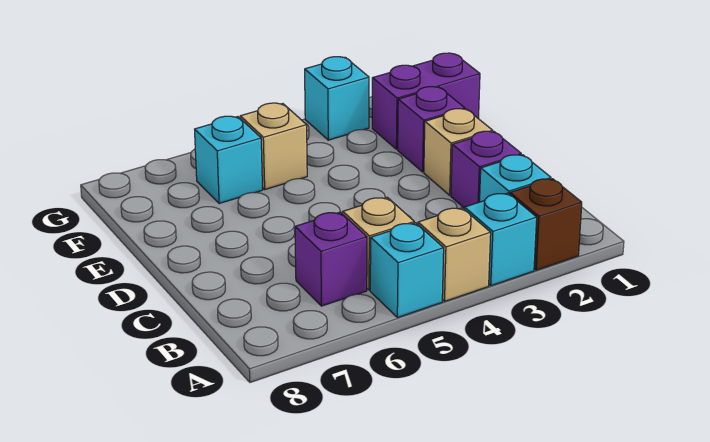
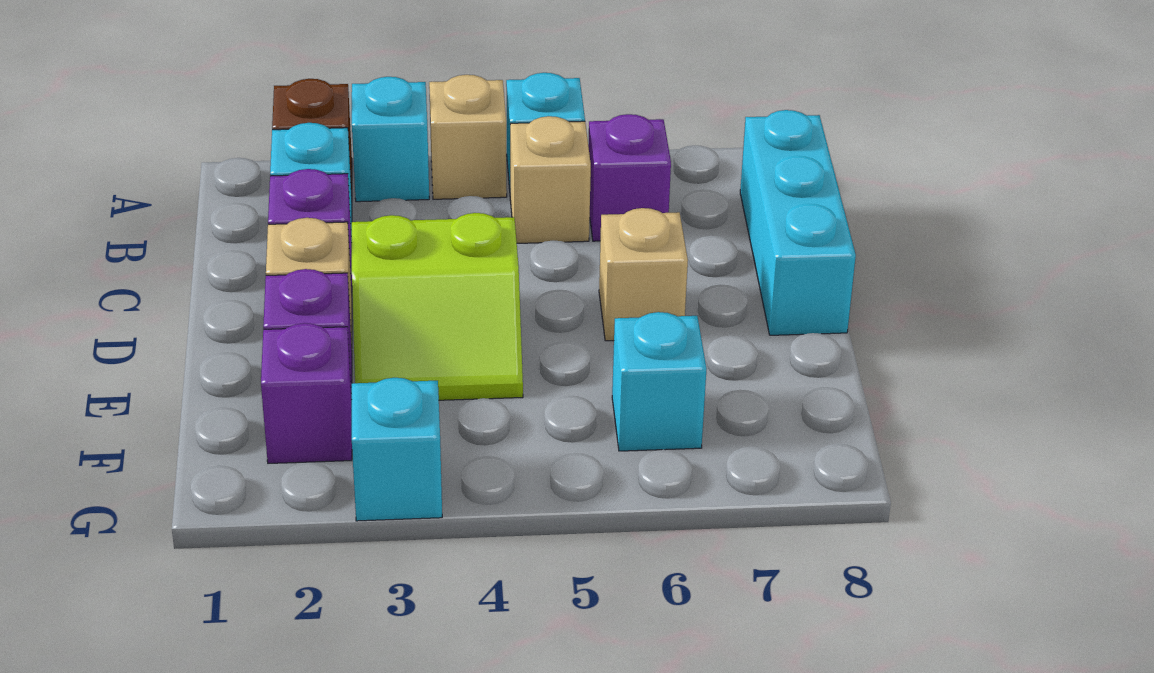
none -> cyan brick B8:D8 level 1
none -> lime slope D3:E4 level 1 top D
purple brick F1:F2 level 1 -> purple brick F2 level 1
tan brick F5 level 1 -> tan brick D6 level 1

